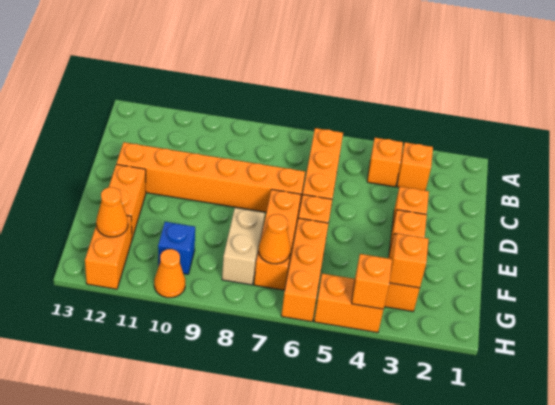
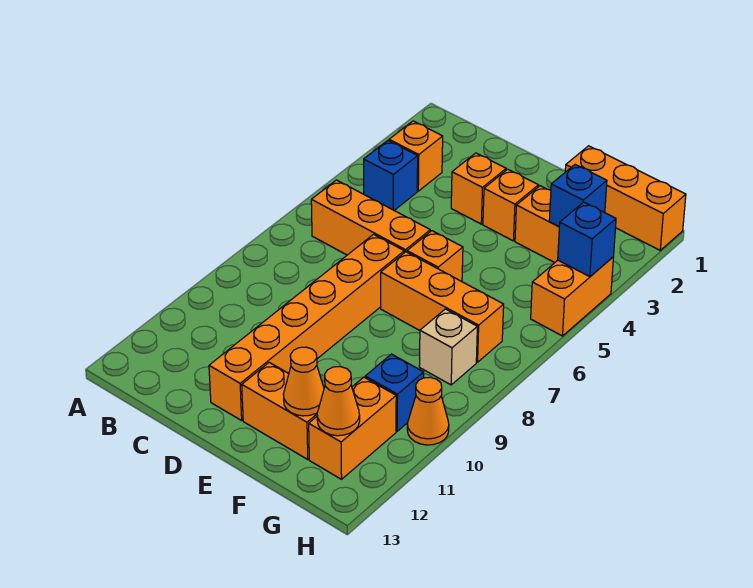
orange brick B4 level 1 -> blue brick B4 level 1
orange brick F6:H6 level 1 -> orange brick F1:H1 level 1
tan brick F8:G8 level 1 -> tan brick G8 level 1
orange brick G3 level 2 -> blue brick G3 level 2
orange cone G7 level 2 -> orange cone F12 level 2
orange brick G12:H12 level 1 -> orange brick G11:G12 level 1
orange brick H4 level 2 -> blue brick H4 level 2

